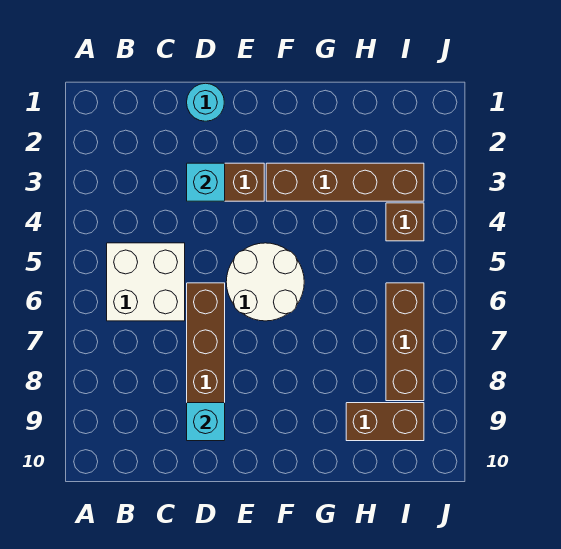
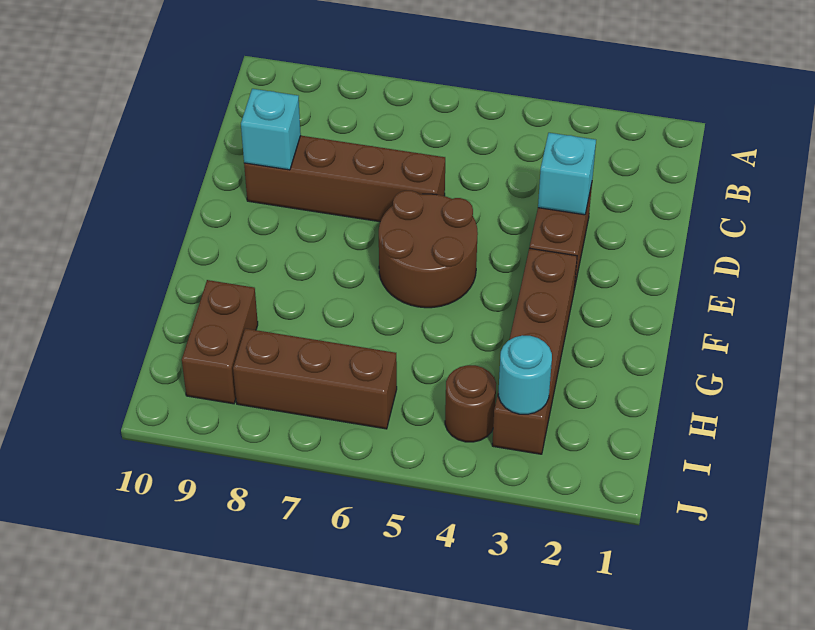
white brick B5:C6 level 1 -> none
cyan round brick D1 level 1 -> cyan round brick I3 level 2
white round brick E5:F6 level 1 -> brown round brick E5:F6 level 1
brown brick I4 level 1 -> brown round brick I4 level 1

